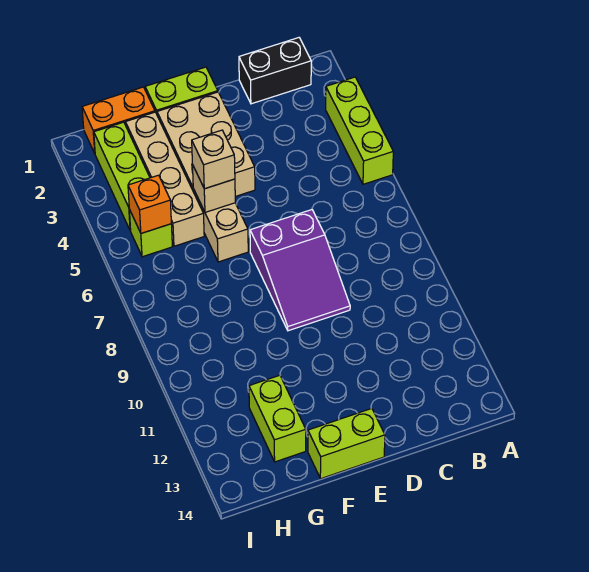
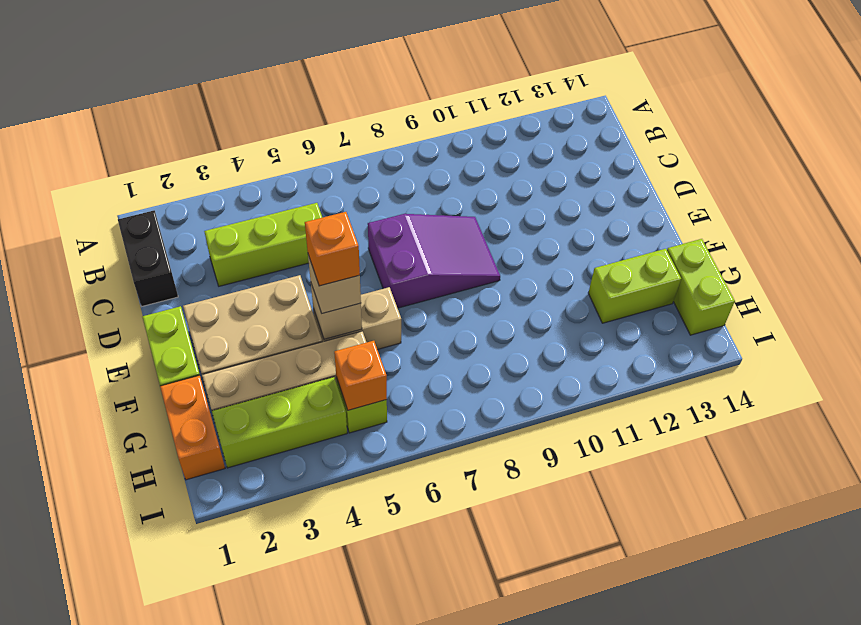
lime brick A3:A5 level 1 -> lime brick C3:C5 level 1
lime brick E14:F14 level 1 -> lime brick G14:H14 level 1
none -> orange brick F5 level 4

